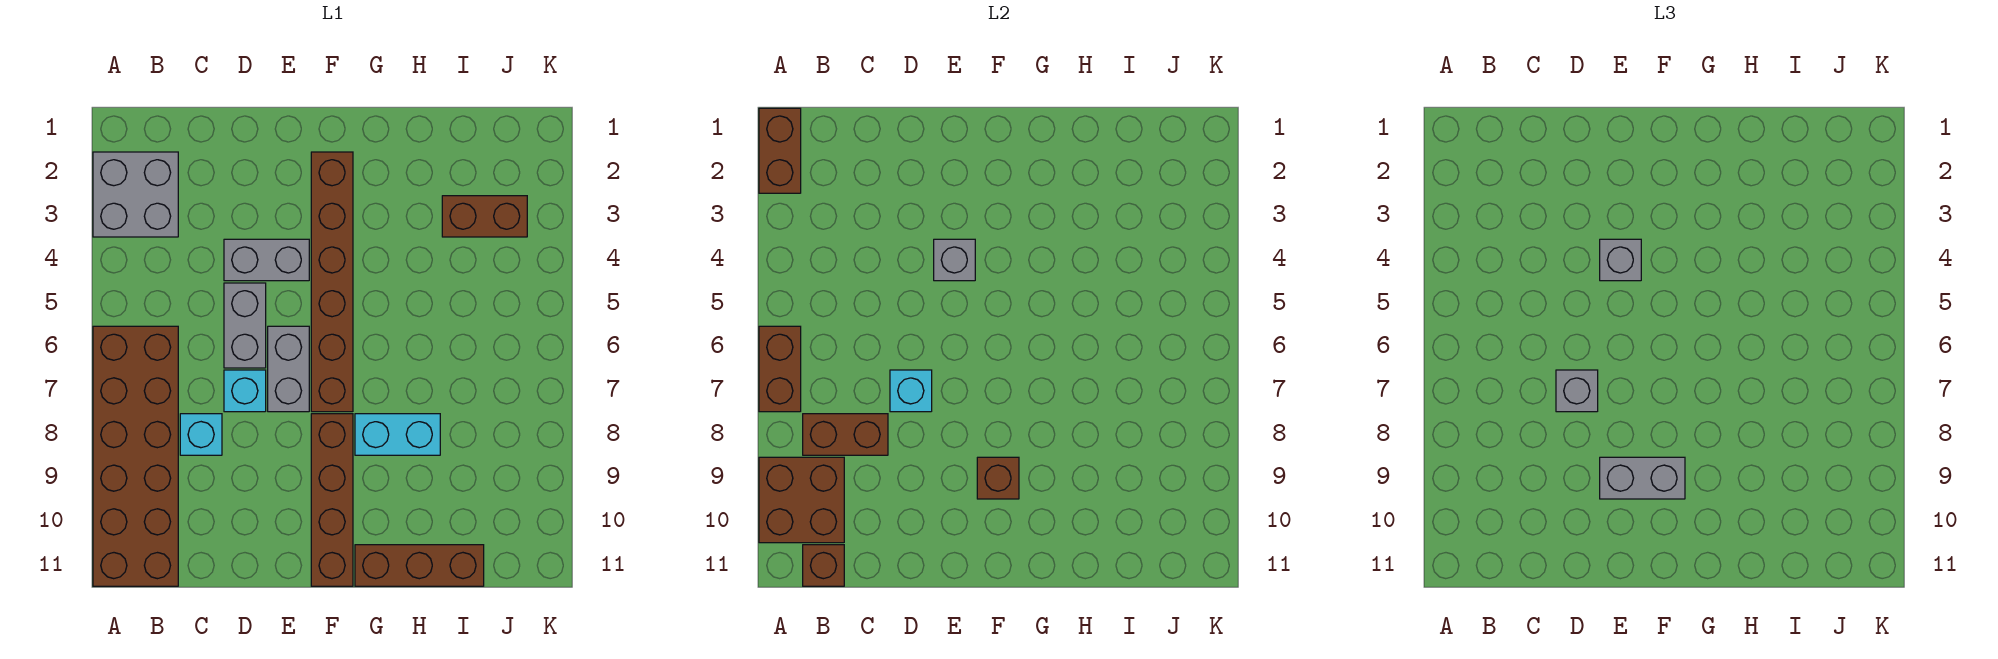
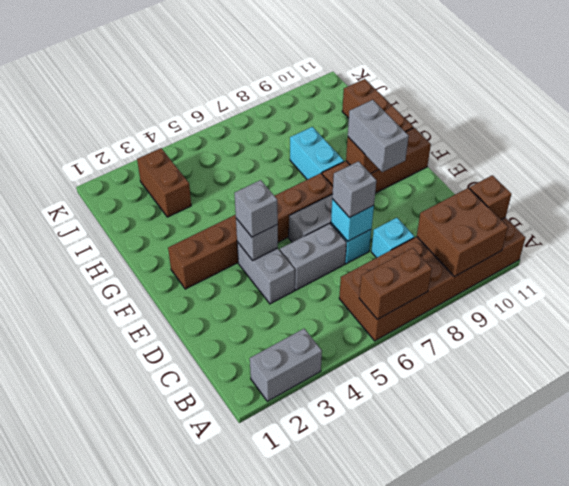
brown brick A1:A2 level 2 -> none
grey brick A2:B3 level 1 -> grey brick A2:A3 level 1
brown brick B8:C8 level 2 -> none

